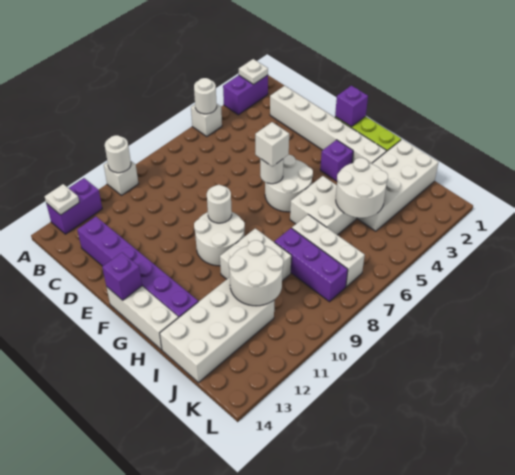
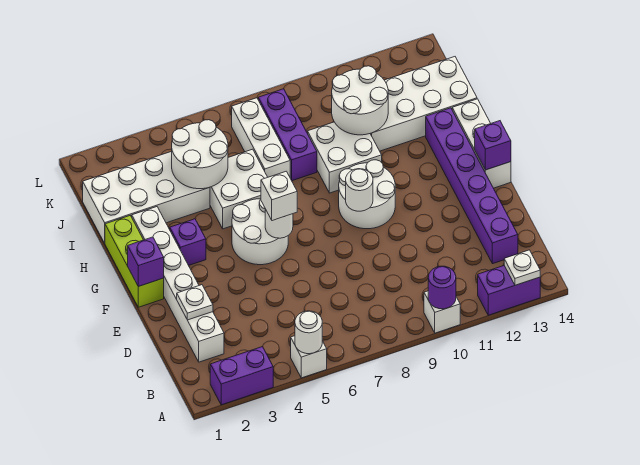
white plate A2 level 2 -> white plate D2 level 2
white round brick A10 level 2 -> purple round brick A10 level 2

